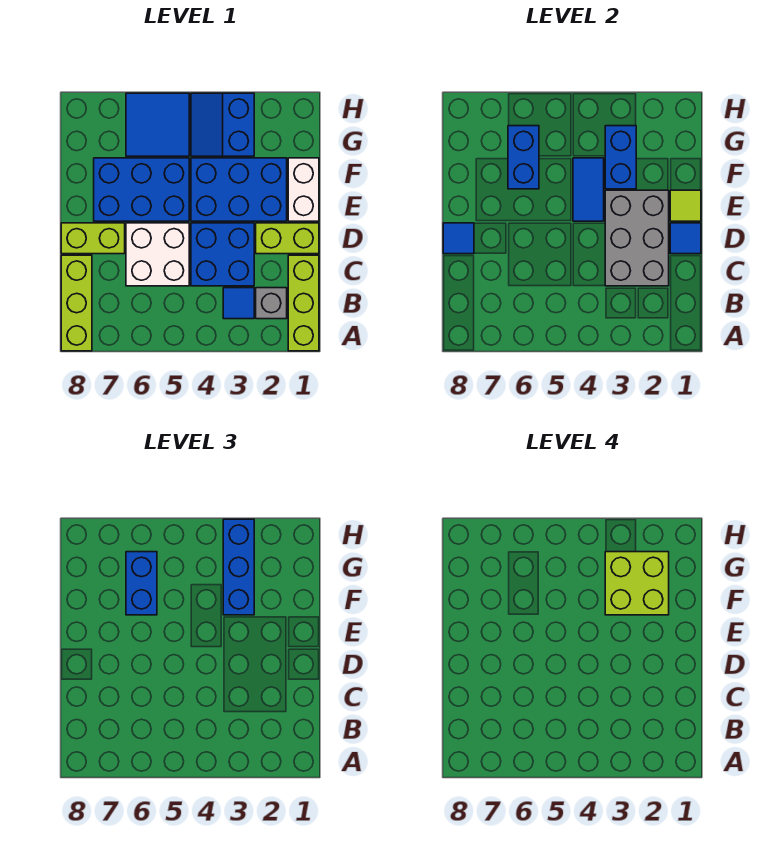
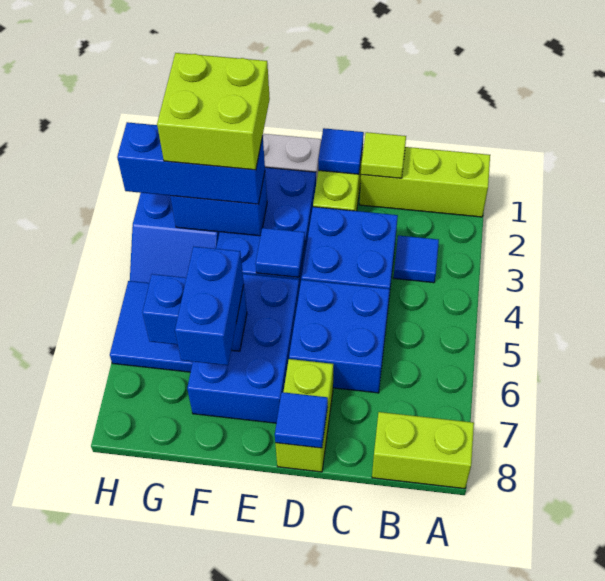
lime brick A8:C8 level 1 -> lime brick A8:B8 level 1
grey brick B2 level 1 -> none
grey brick C2:E3 level 2 -> none
white brick C5:D6 level 1 -> blue brick C5:D6 level 1
lime tile E1 level 2 -> lime tile C1 level 2
blue tile E4:F4 level 2 -> blue tile E4 level 2
blue brick F6:G6 level 3 -> blue brick F6:F7 level 3

